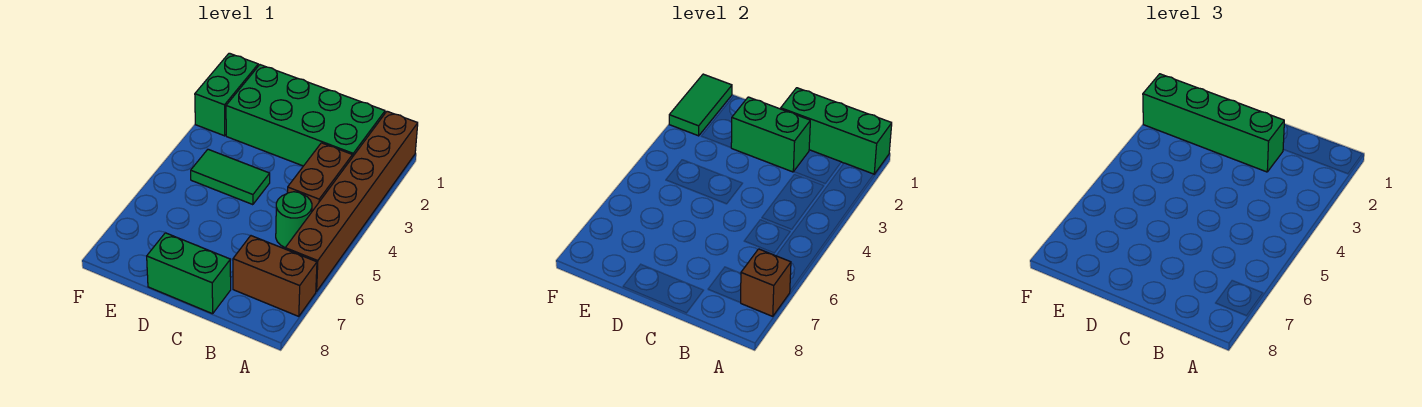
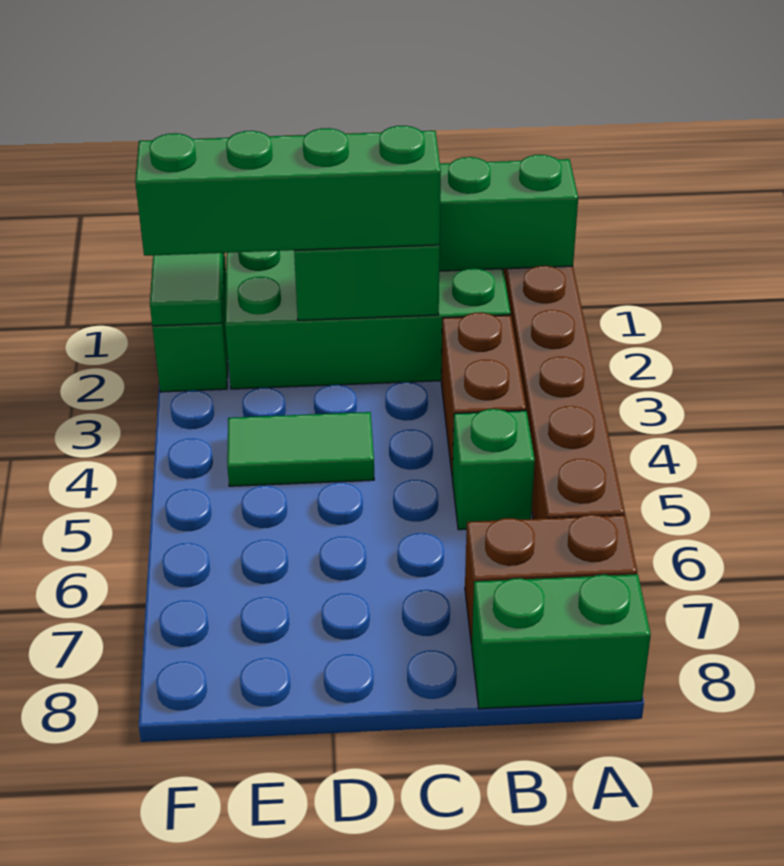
brown brick A7 level 2 -> none
green round brick B5 level 1 -> green brick B5 level 1
green brick C8:D8 level 1 -> green brick A8:B8 level 1

